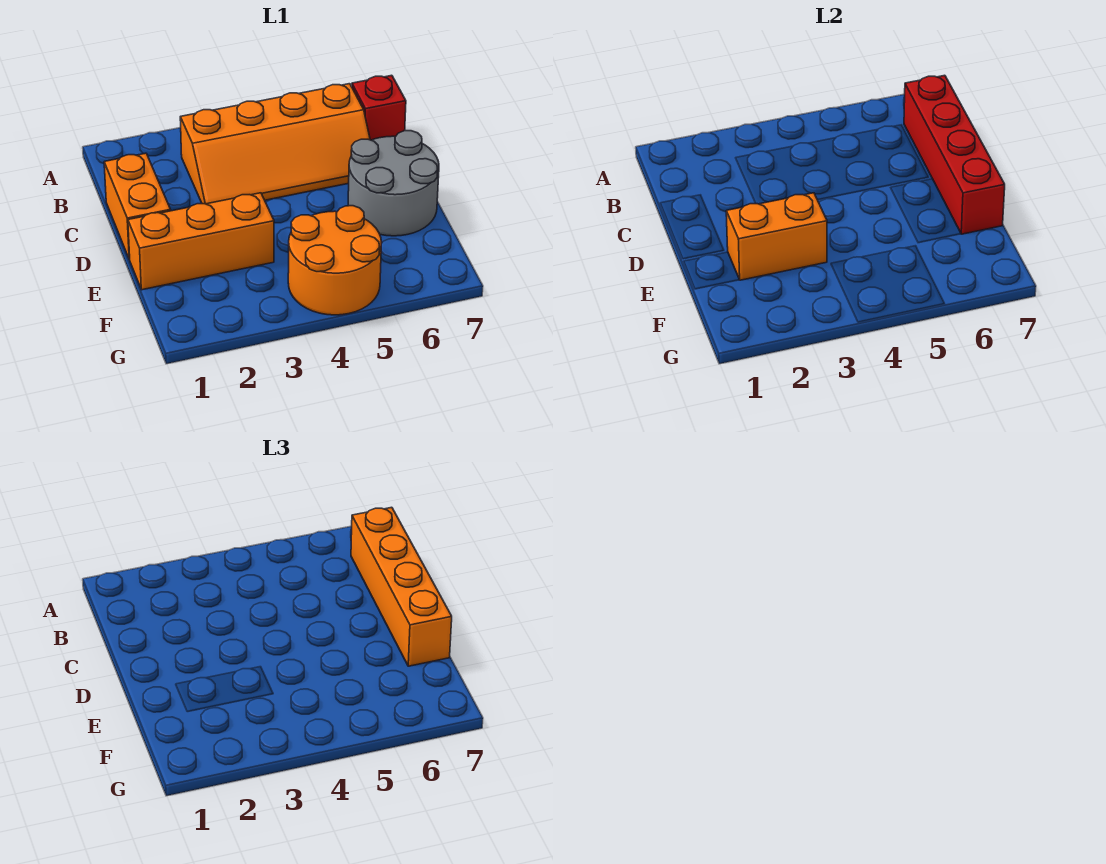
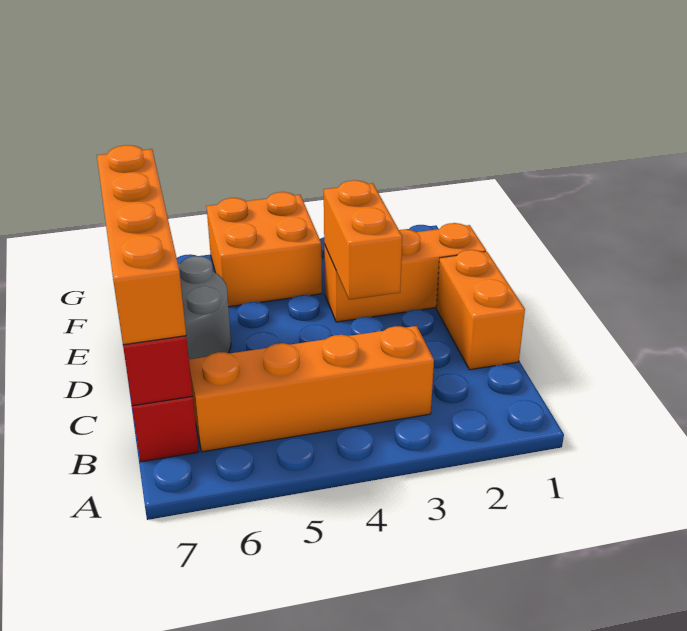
orange brick E2:E3 level 2 -> orange brick D3:E3 level 2
orange round brick F4:G5 level 1 -> orange brick F4:G5 level 1

